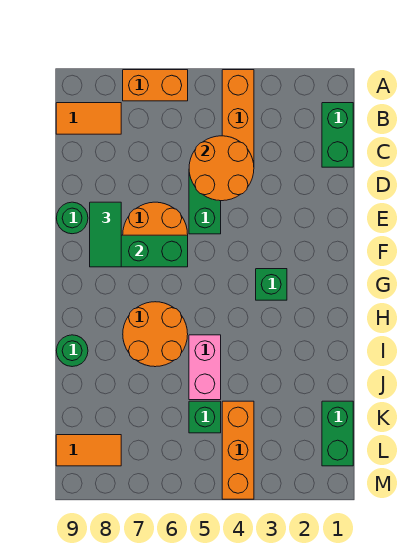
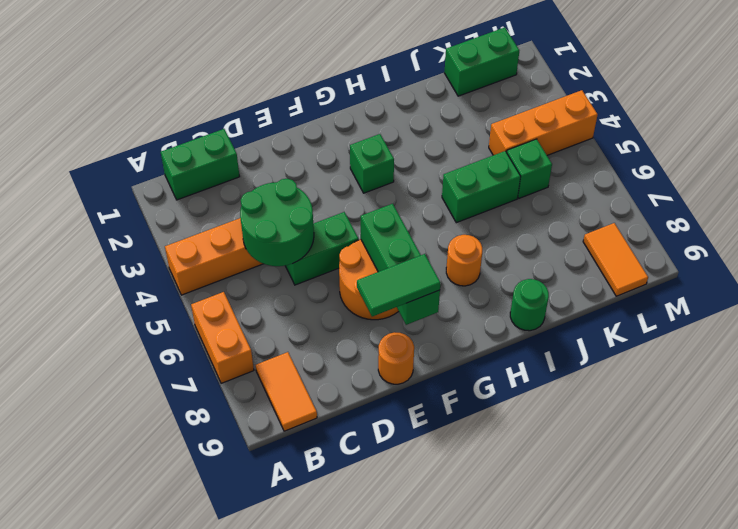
orange round brick C4:D5 level 2 -> green round brick C4:D5 level 2
green round brick E9 level 1 -> orange round brick E9 level 1
orange round brick H6:I7 level 1 -> orange round brick H7 level 1
pink brick I5:J5 level 1 -> green brick I5:J5 level 1

